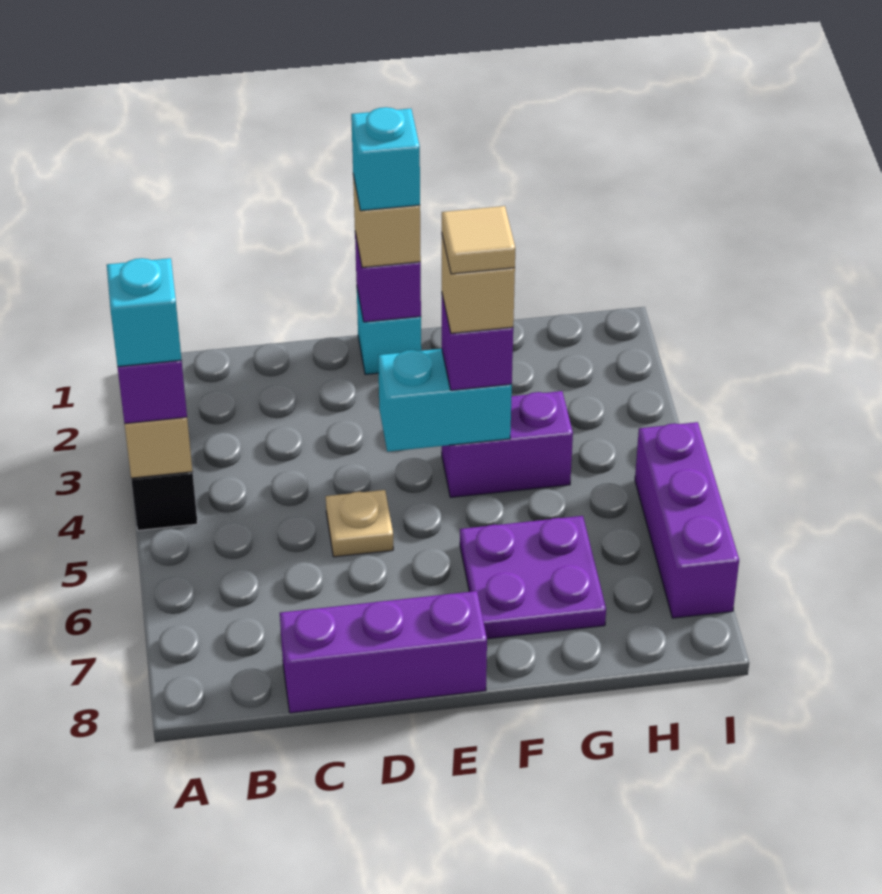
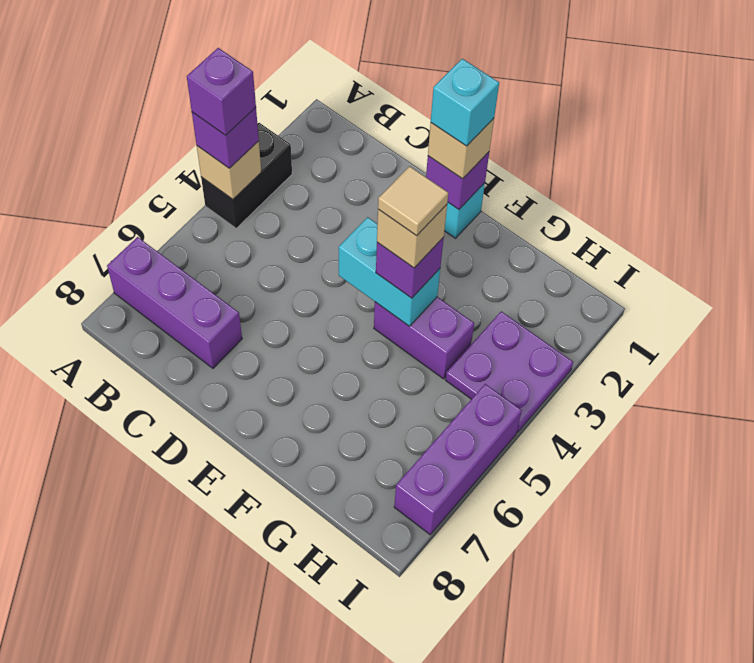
cyan brick A4 level 4 -> purple brick A4 level 4
purple brick C8:E8 level 1 -> purple brick A7:C7 level 1
tan plate D5 level 1 -> none
purple plate F6:G7 level 1 -> purple plate H3:I4 level 1

